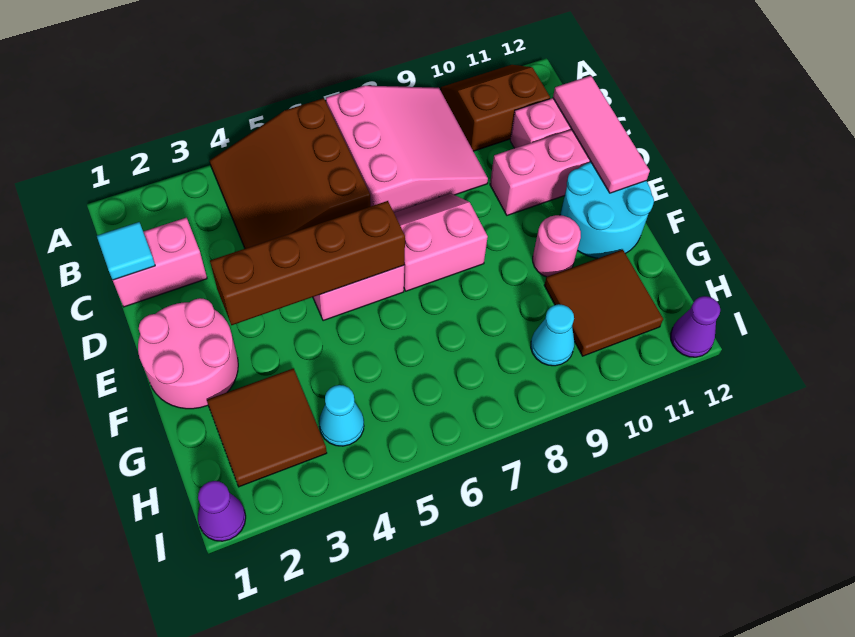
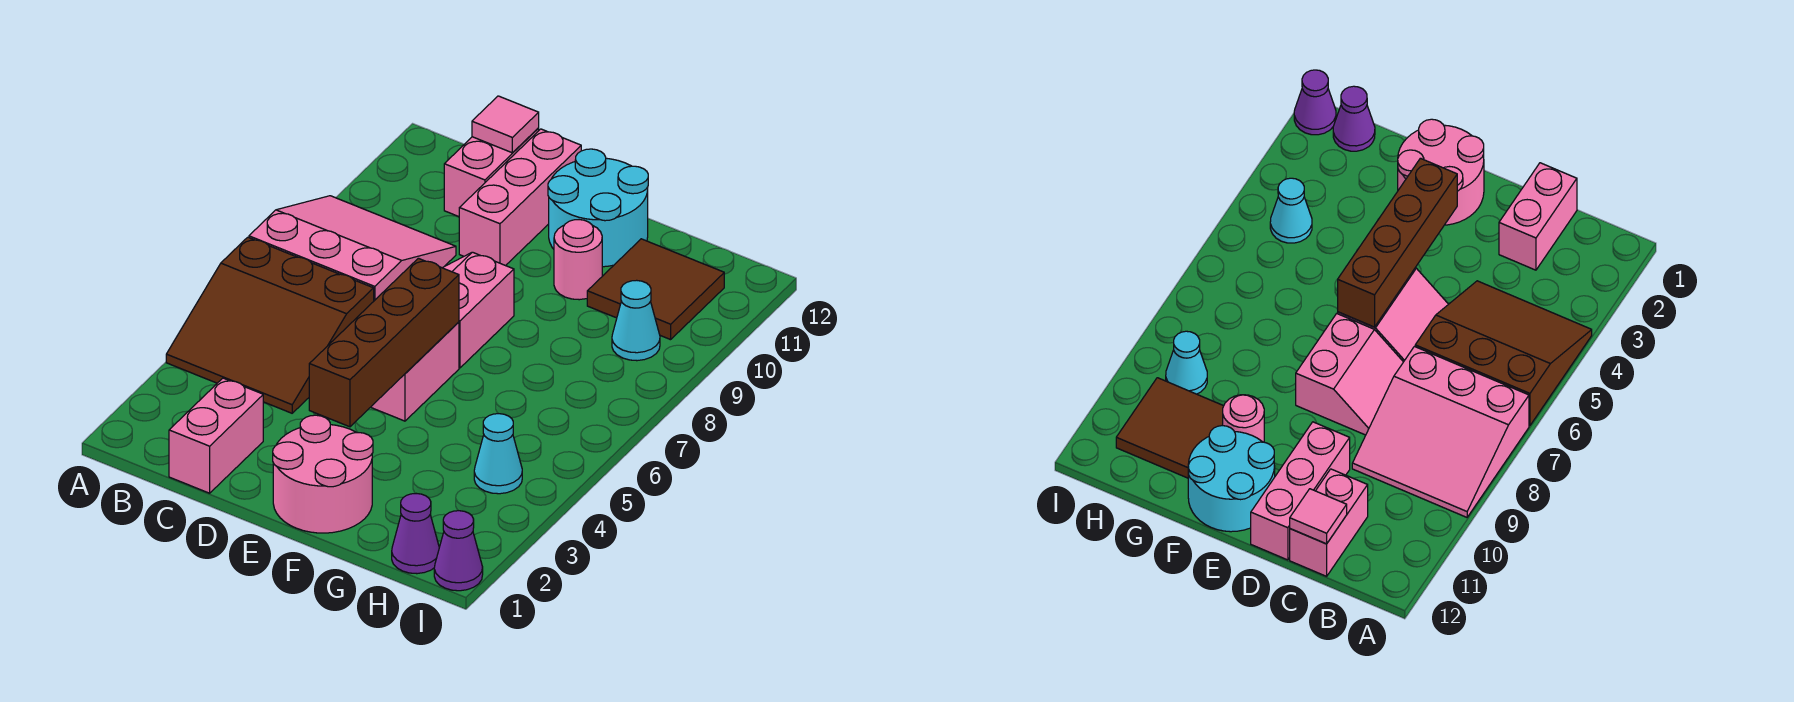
brown slope A10:B11 level 1 top B -> none
cyan tile C1 level 2 -> none
pink tile C12:E12 level 2 -> pink tile C12 level 2
brown tile G2:H3 level 1 -> none
purple cone I12 level 1 -> purple cone H1 level 1

